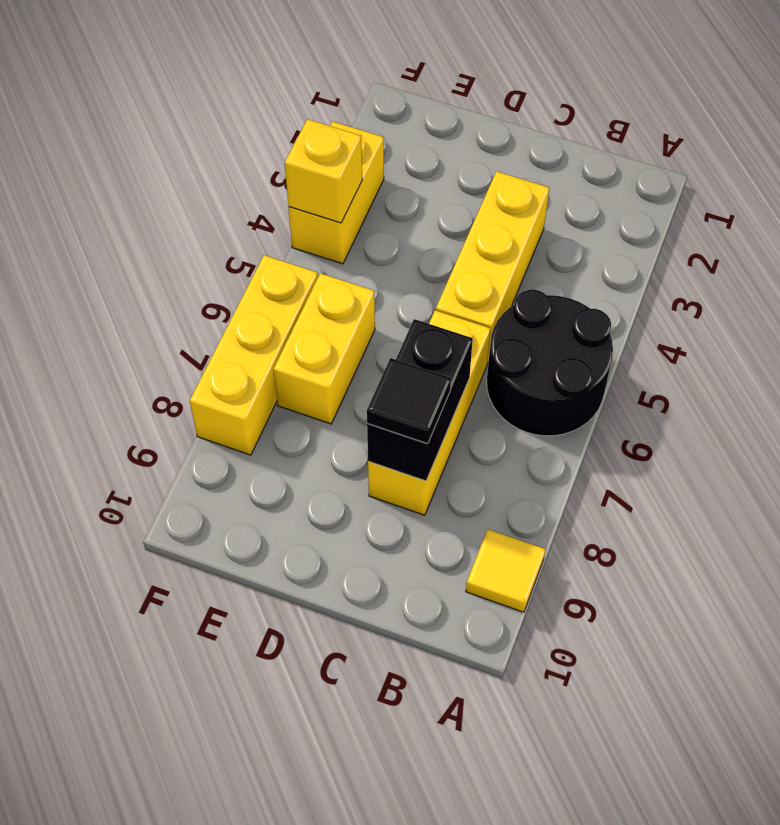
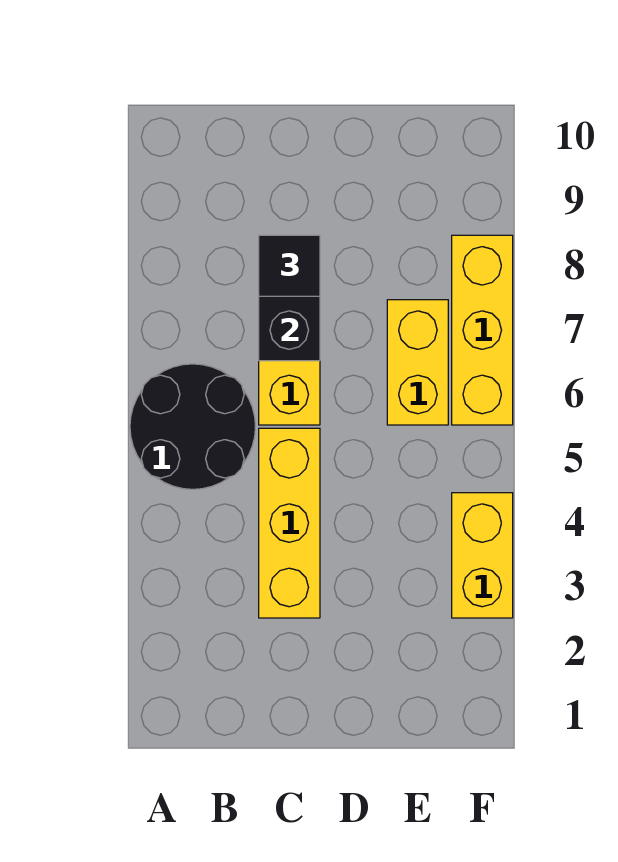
yellow tile A9 level 1 -> none
yellow brick F4 level 2 -> none

